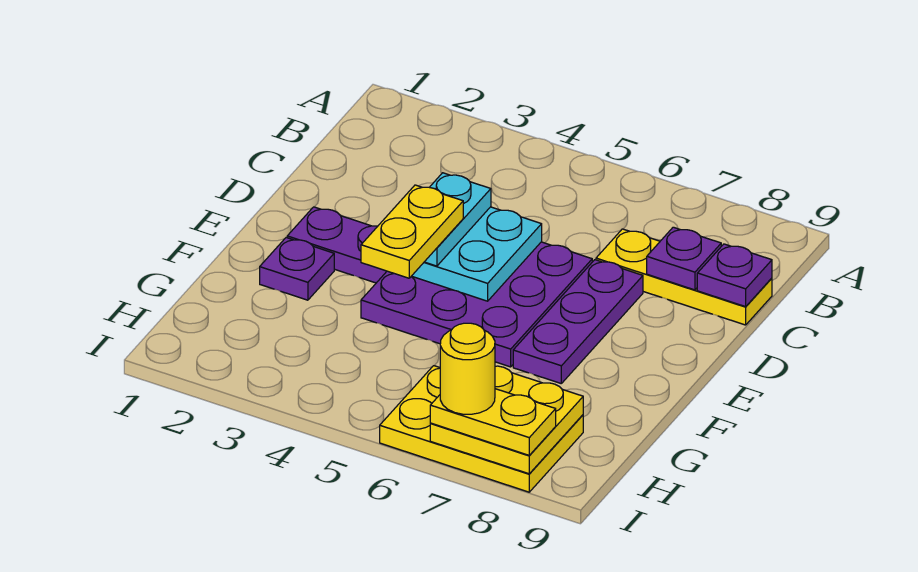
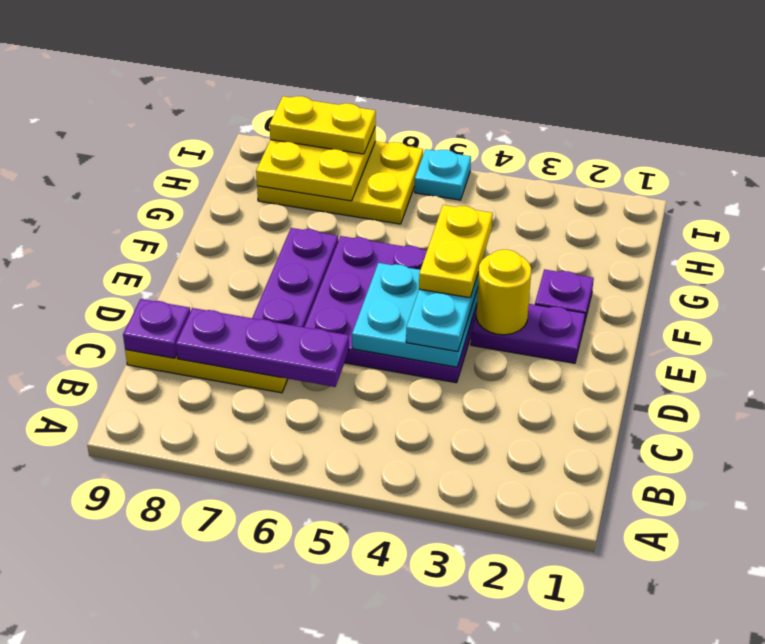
purple plate C8 level 2 -> purple plate C6:C8 level 2
none -> cyan plate I5 level 1
yellow round brick I7 level 4 -> yellow round brick E3 level 2

